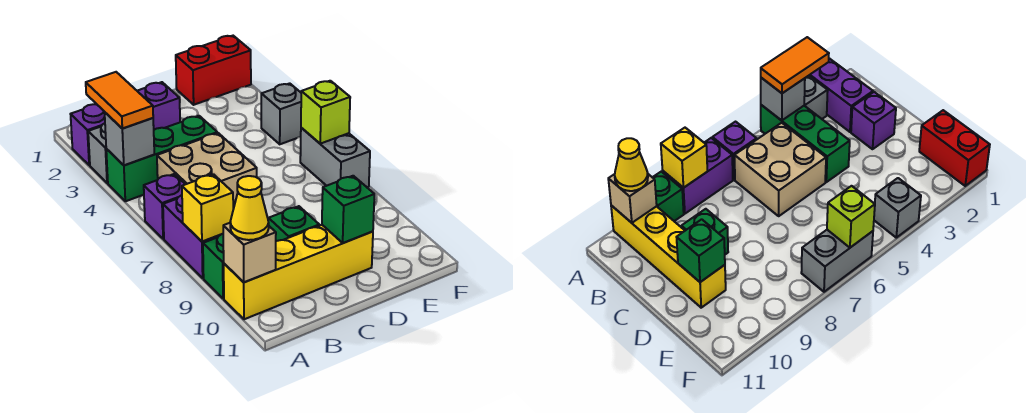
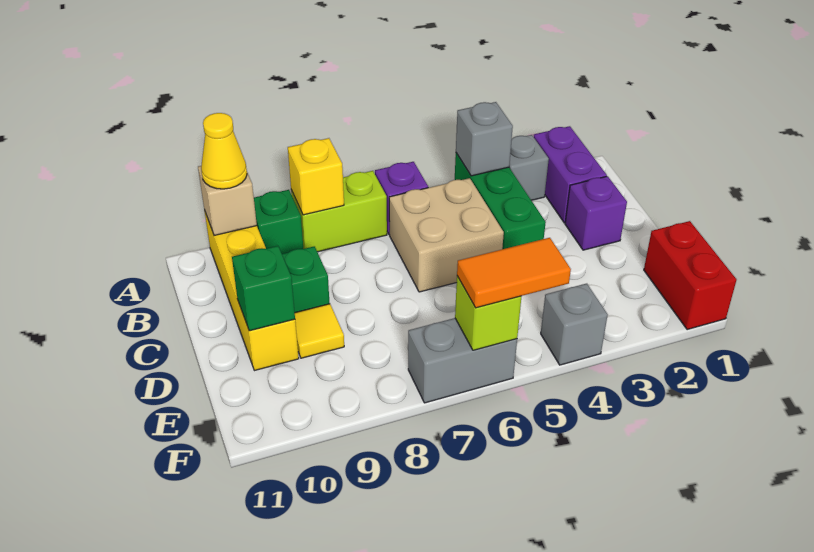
orange tile A3:A4 level 3 -> orange tile F5:F6 level 3
purple brick A7:A8 level 1 -> lime brick A7:A8 level 1
none -> yellow tile D9 level 1

